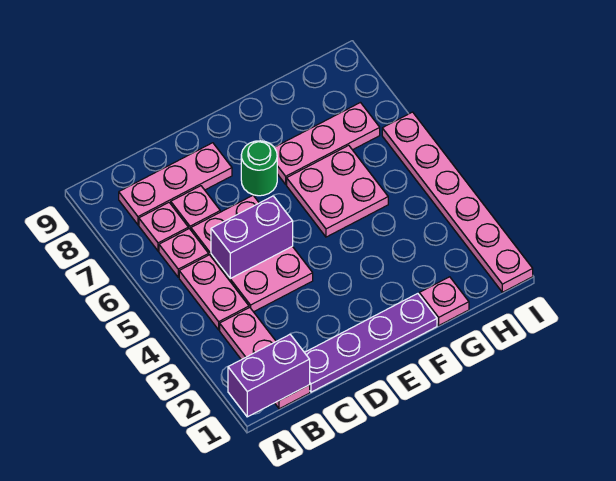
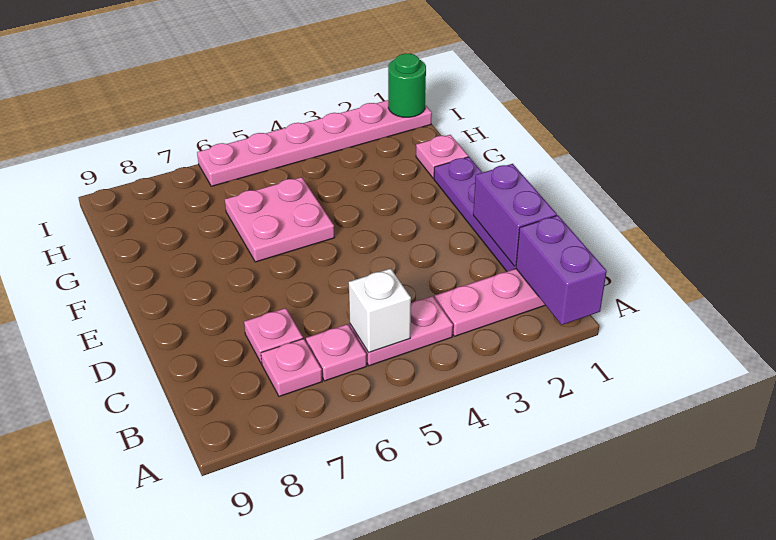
none -> white brick B5 level 2
pink plate B8:D8 level 1 -> none
pink plate C4:D6 level 1 -> none
purple brick C5:D5 level 2 -> purple brick C1:D1 level 2
green round brick E7 level 1 -> green round brick I1 level 2
pink plate F7:H7 level 1 -> none

